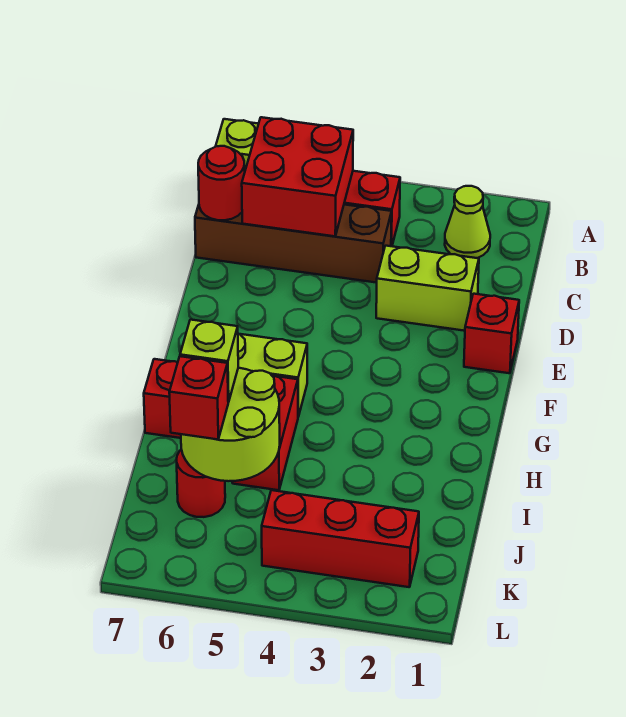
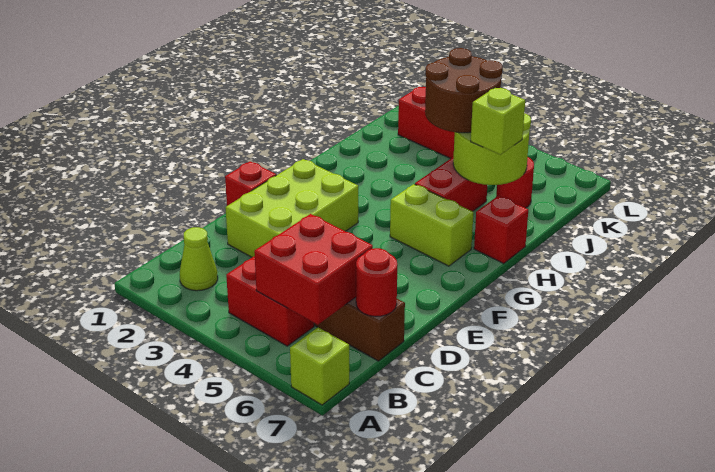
lime brick D2:D3 level 1 -> lime brick D2:F3 level 1
none -> brown round brick I4:J5 level 3
red brick J6 level 3 -> none

